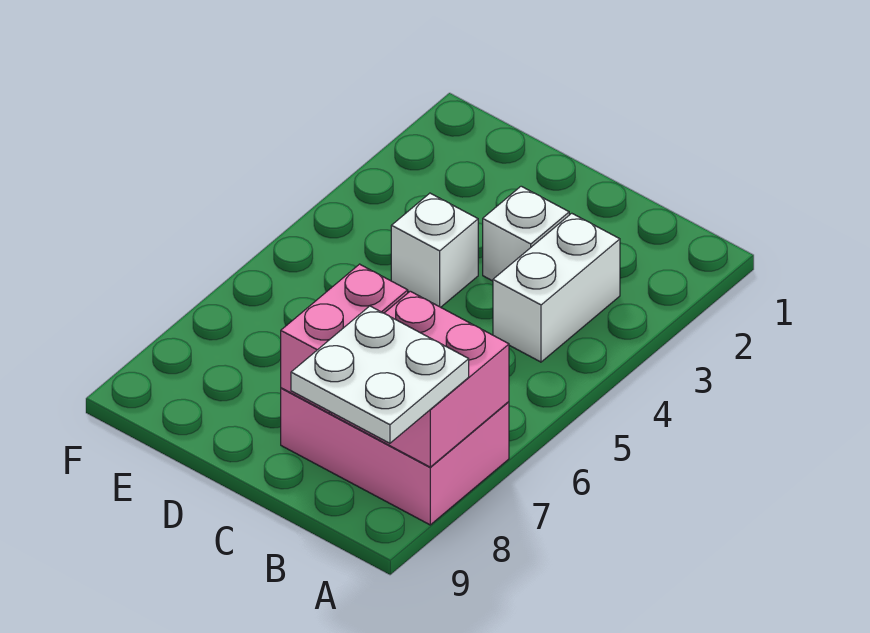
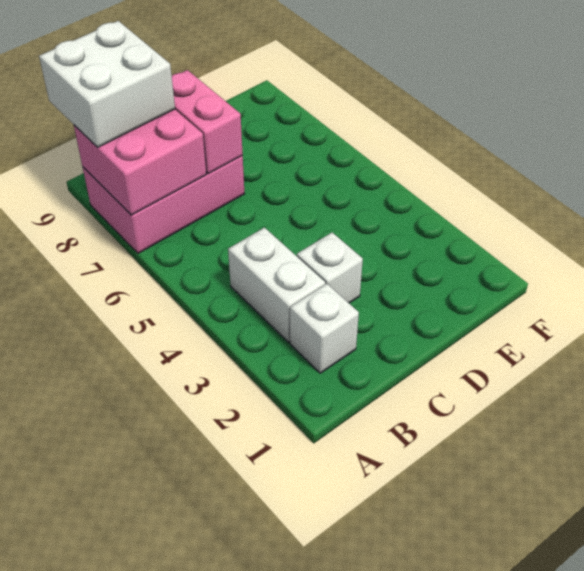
white plate A8:B9 level 3 -> white brick A8:B9 level 3
white brick D4 level 1 -> white brick B2 level 1

